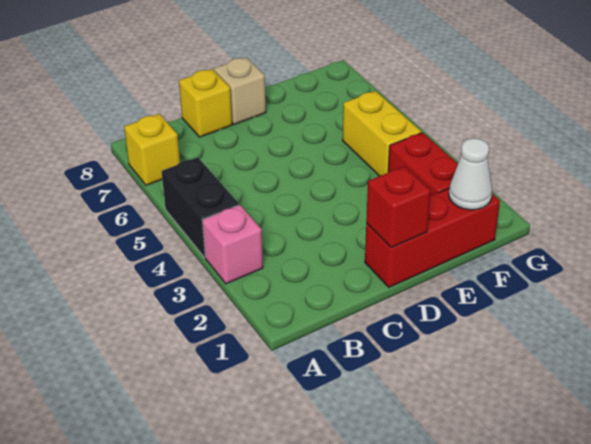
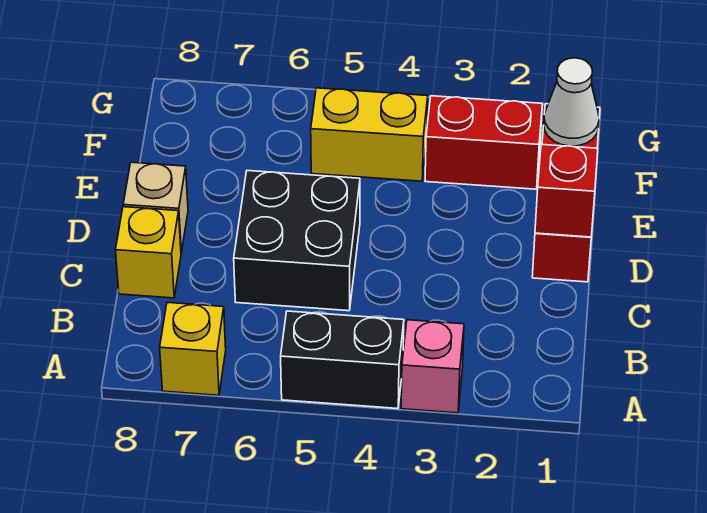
none -> black brick C5:D6 level 1

